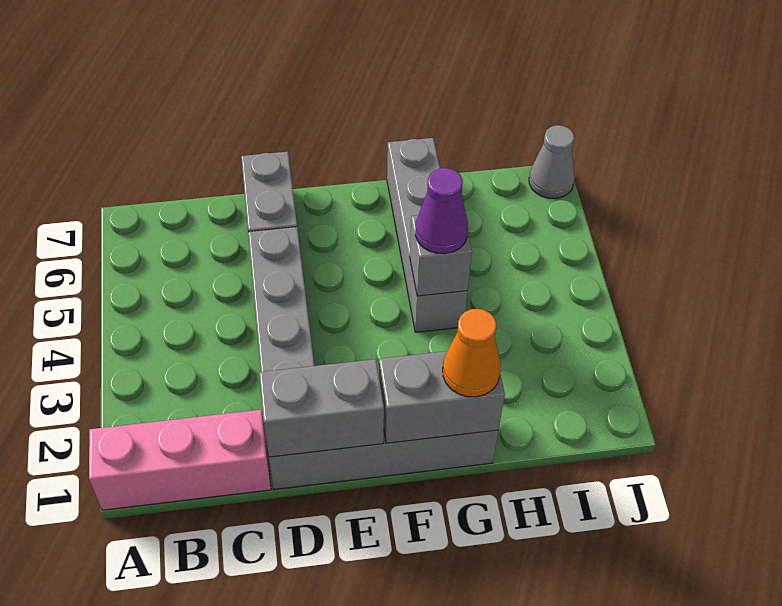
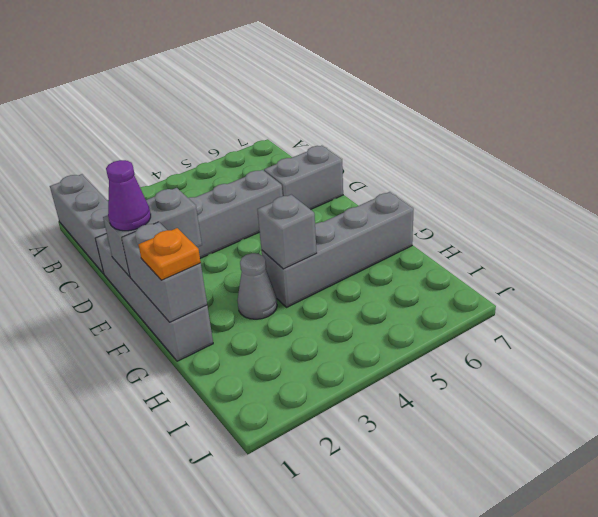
pink brick A1:C1 level 1 -> grey brick A1:C1 level 1
grey brick D1:E1 level 2 -> grey brick E1:E2 level 2
orange cone G1 level 3 -> orange plate G1 level 3
purple cone G4 level 3 -> purple cone E1 level 3
grey cone J7 level 1 -> grey cone G3 level 1

